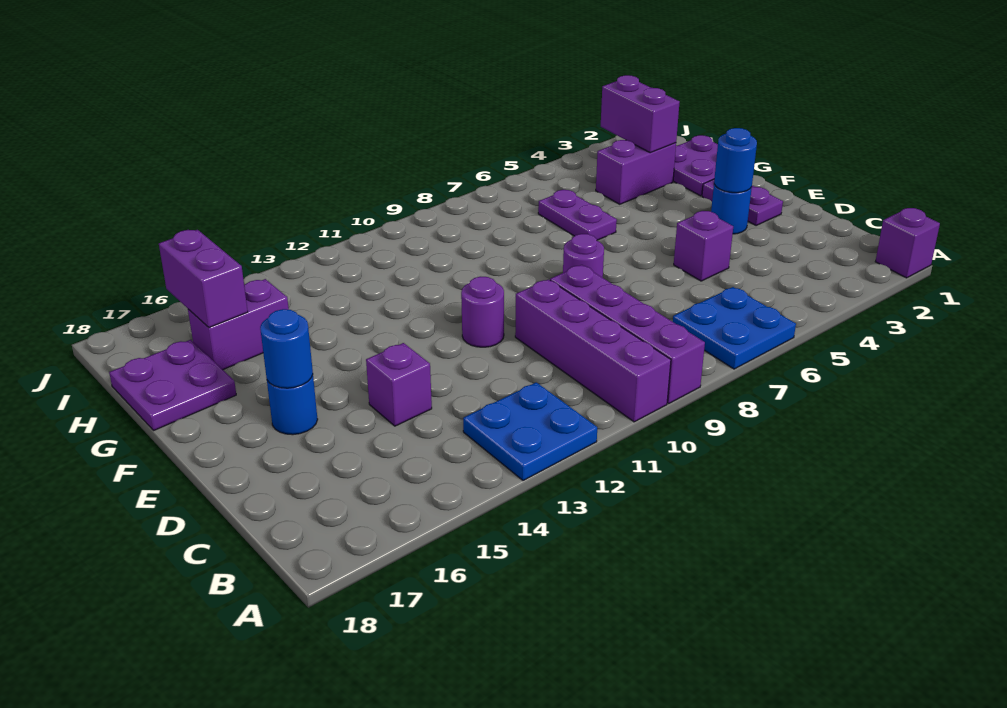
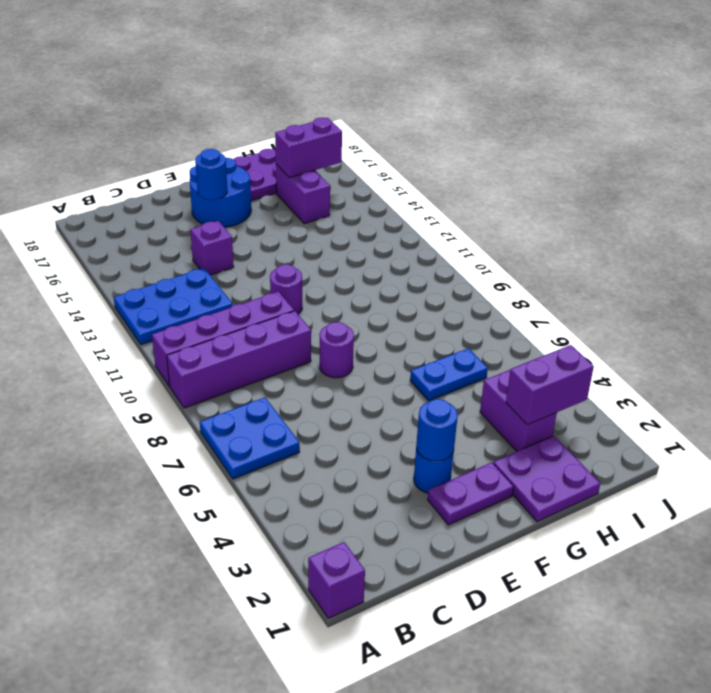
blue plate A12:B13 level 1 -> blue plate A12:C13 level 1
purple brick D5 level 1 -> none
blue round brick E16 level 1 -> blue round brick E16:F17 level 1
purple plate G6:H6 level 1 -> blue plate G6:H6 level 1

